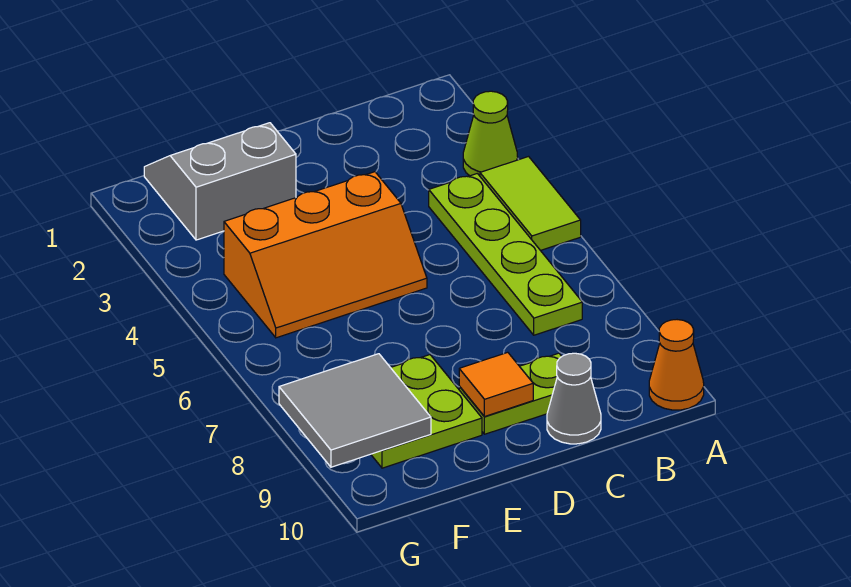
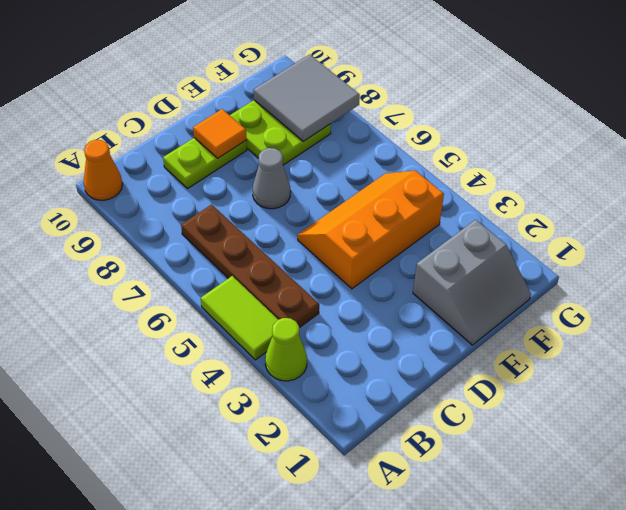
lime plate B4:B7 level 1 -> brown plate B4:B7 level 1
grey cone C10 level 1 -> grey cone D7 level 1

